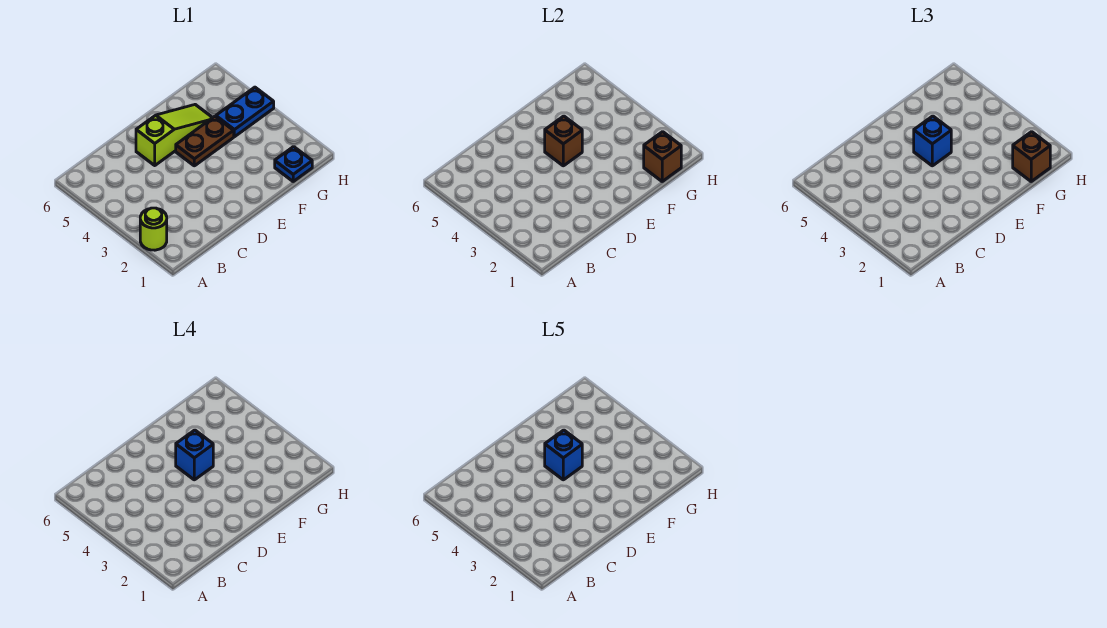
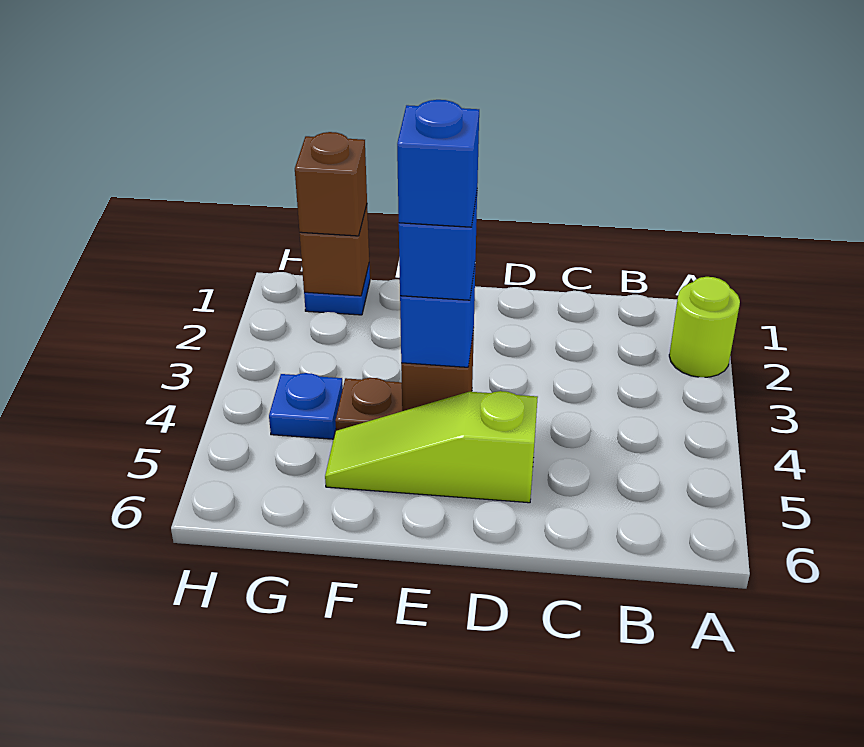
blue plate G4:H4 level 1 -> blue plate G4 level 1

